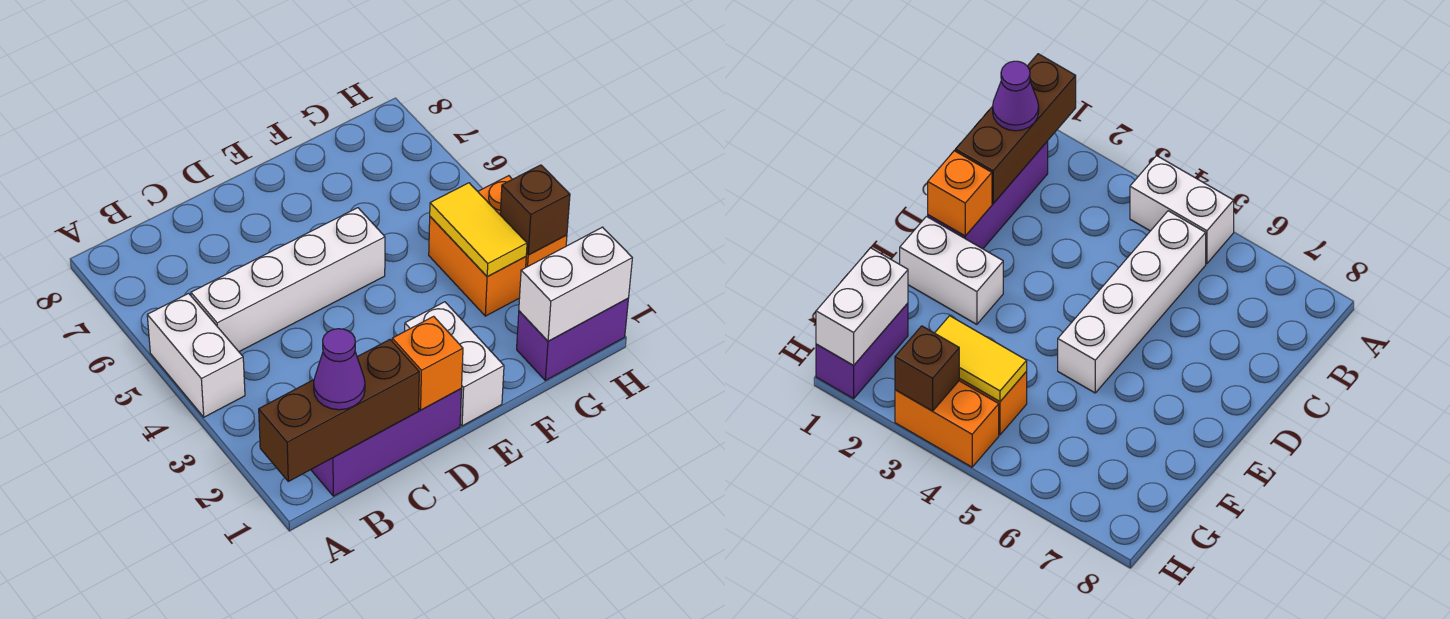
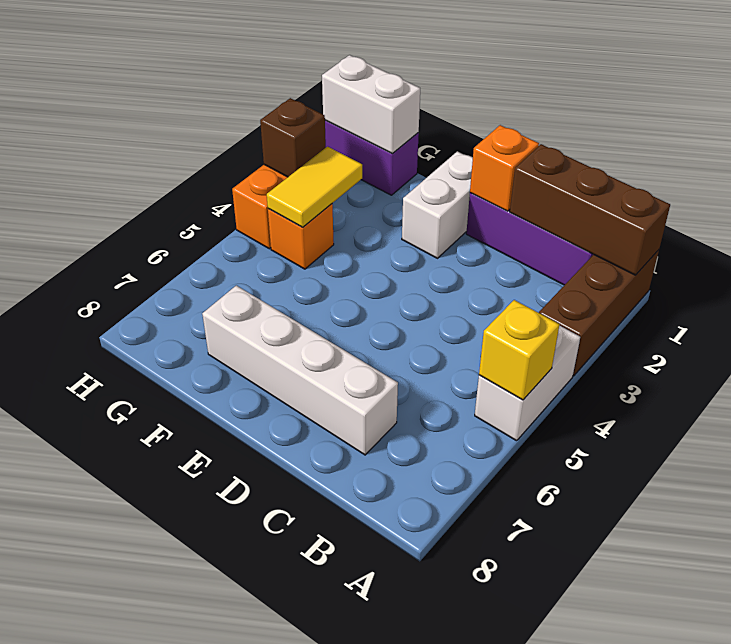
none -> brown brick A1:A3 level 1
none -> yellow brick A5 level 2
purple cone B1 level 3 -> none
white brick B5:E5 level 1 -> white brick C7:F7 level 1
orange brick G3:G4 level 1 -> orange brick G4 level 1

